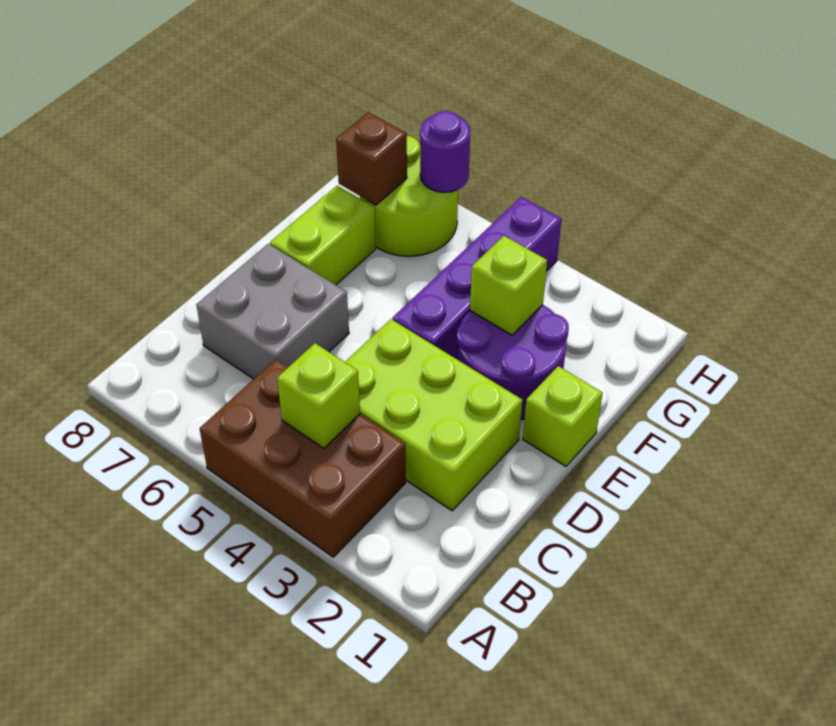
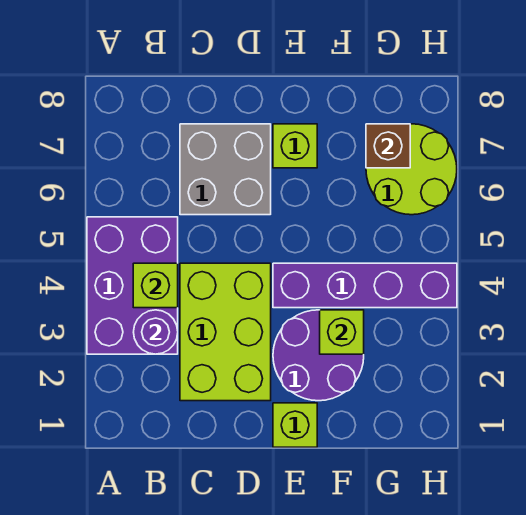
brown brick A3:B5 level 1 -> purple brick A3:B5 level 1
lime brick E7:F7 level 1 -> lime brick E7 level 1
purple round brick H6 level 2 -> purple round brick B3 level 2

